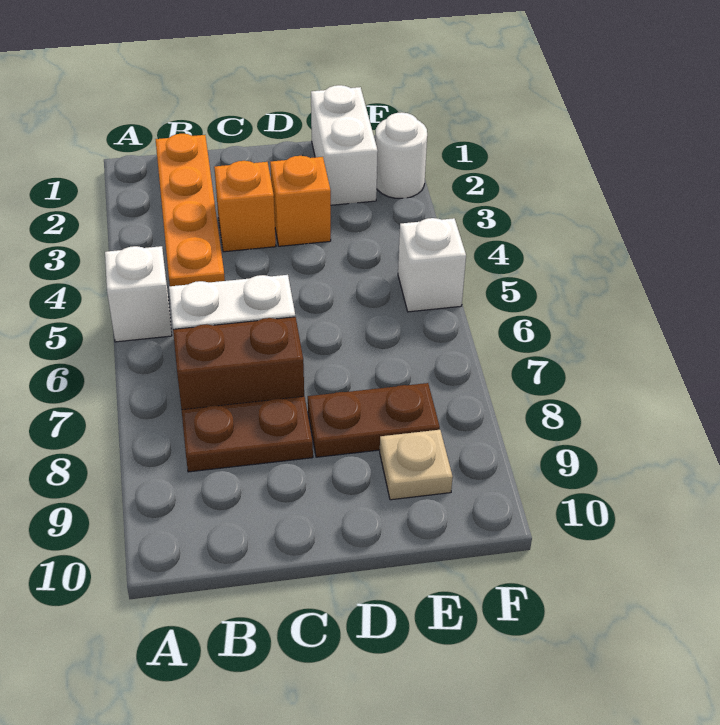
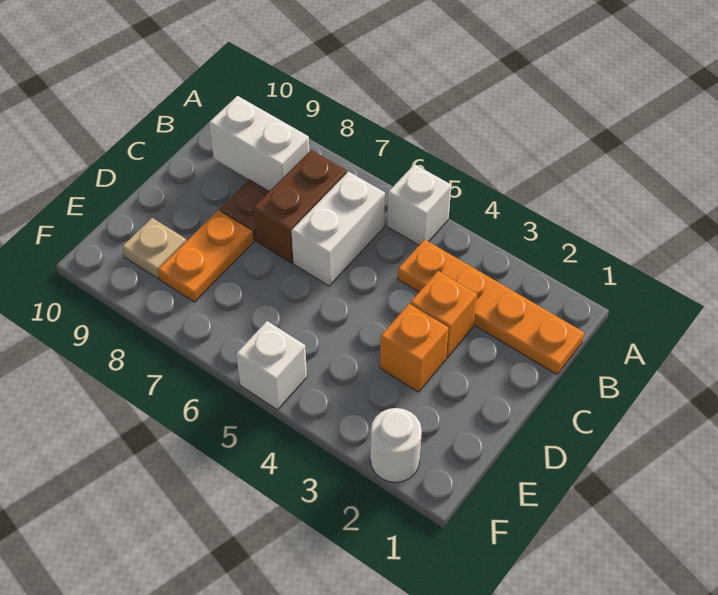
brown plate D8:E8 level 1 -> orange plate D8:E8 level 1
white brick E1:E2 level 1 -> white brick B8:B9 level 2

